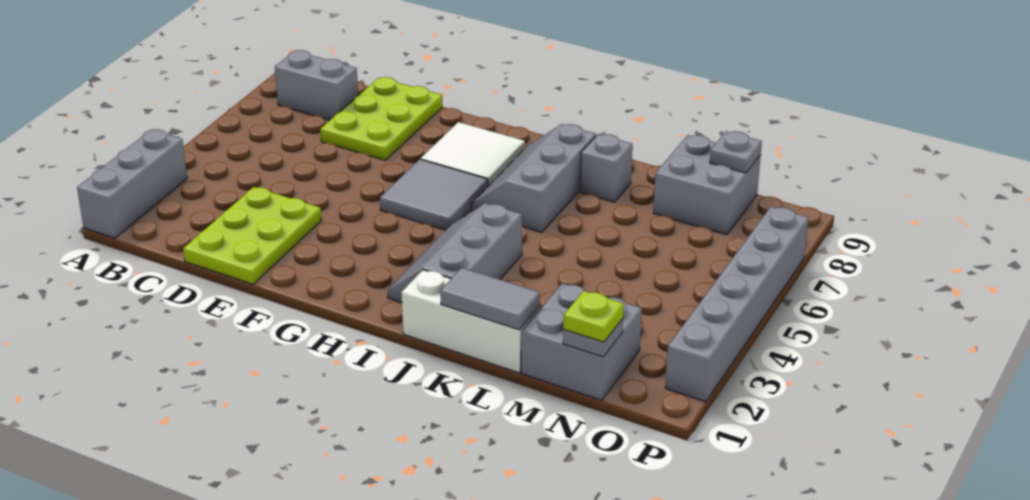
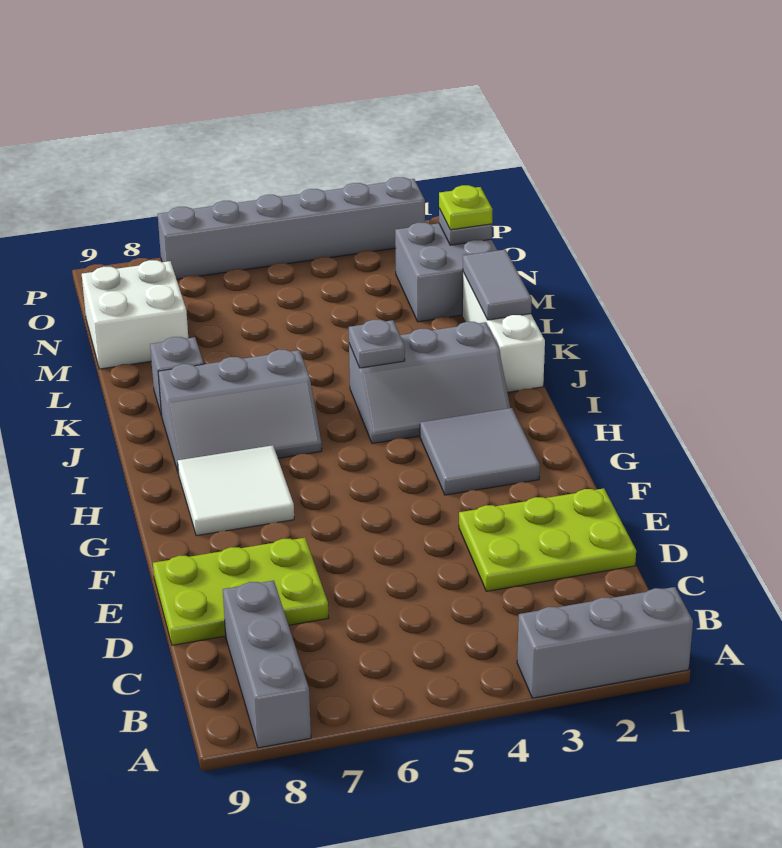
grey brick B8:C8 level 1 -> grey brick A8:C8 level 1
grey tile G5:H6 level 1 -> grey tile G2:H3 level 1
grey brick M8:N9 level 1 -> white brick M8:N9 level 1
grey plate N9 level 2 -> grey plate J4 level 2

